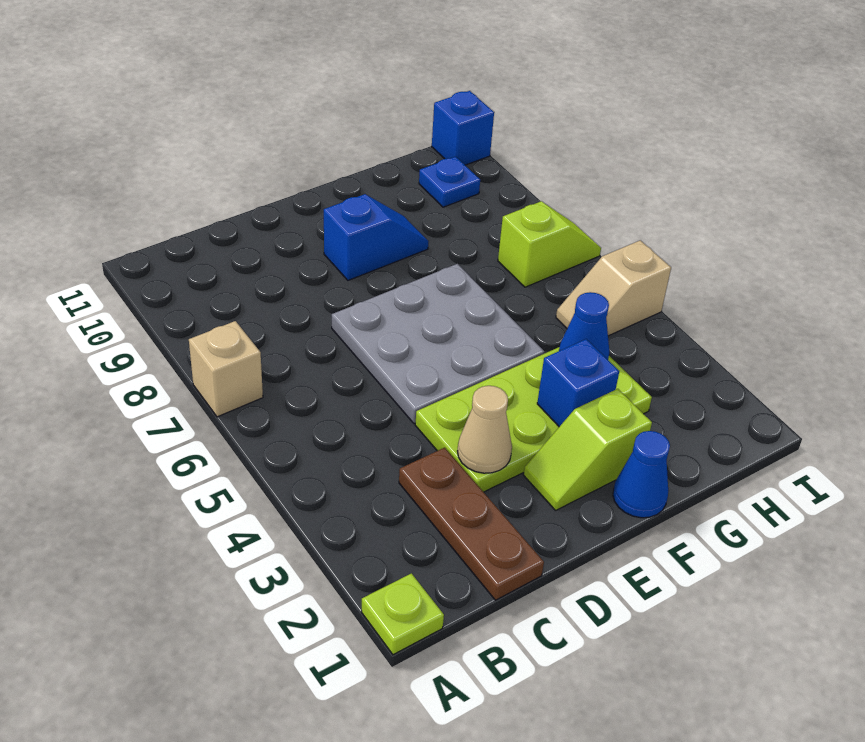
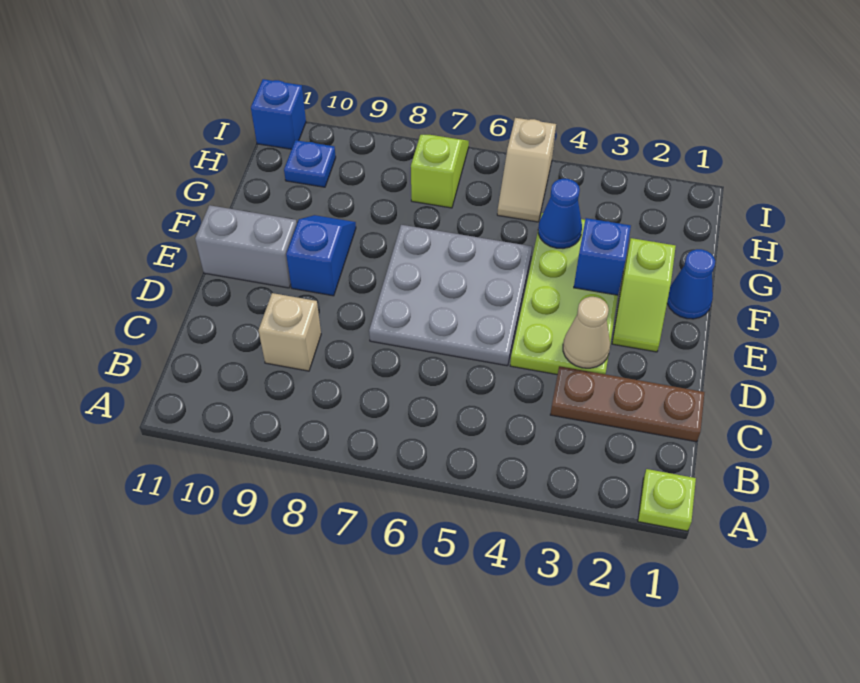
tan brick A7 level 1 -> tan brick C9 level 1
none -> grey brick E10:E11 level 1

